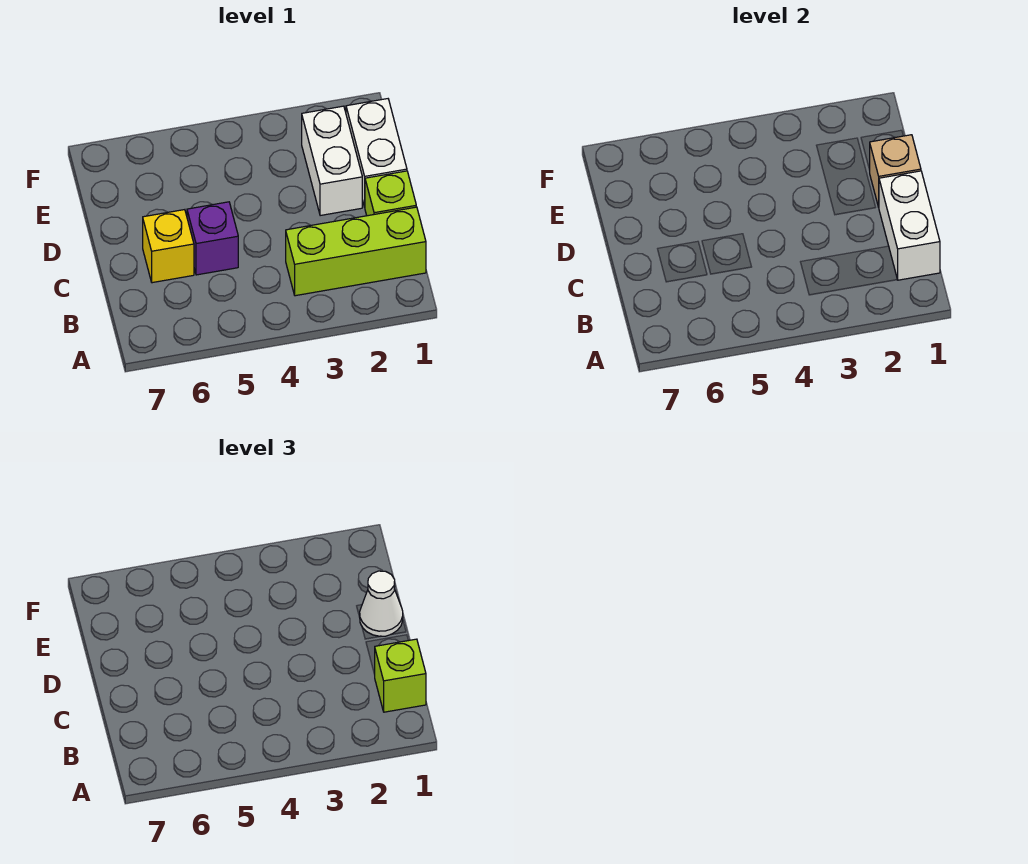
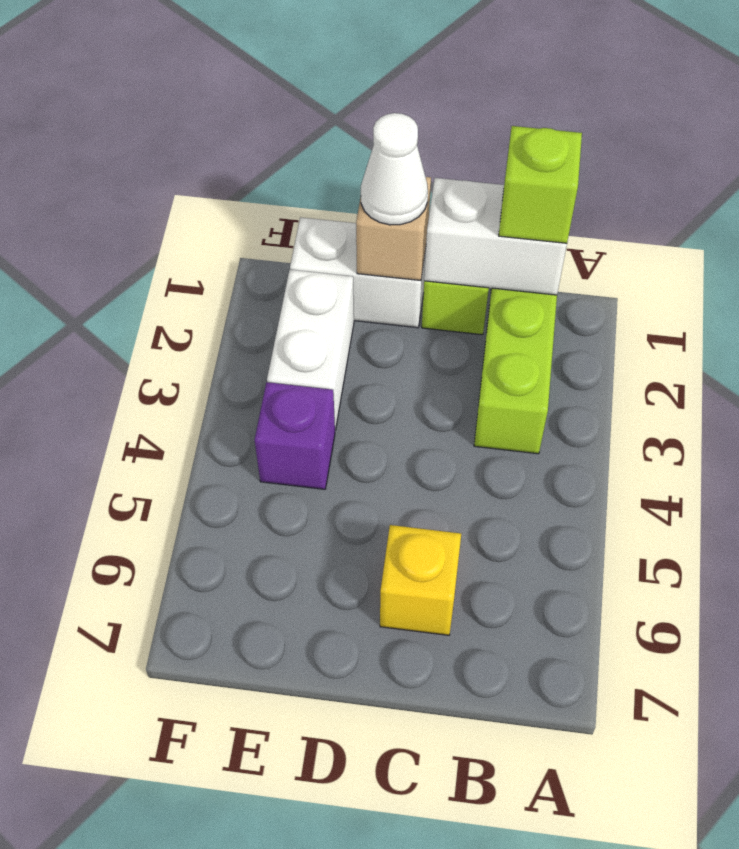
purple brick C5 level 1 -> purple brick E4 level 1
white brick D2:E2 level 1 -> white brick E2:E3 level 1

